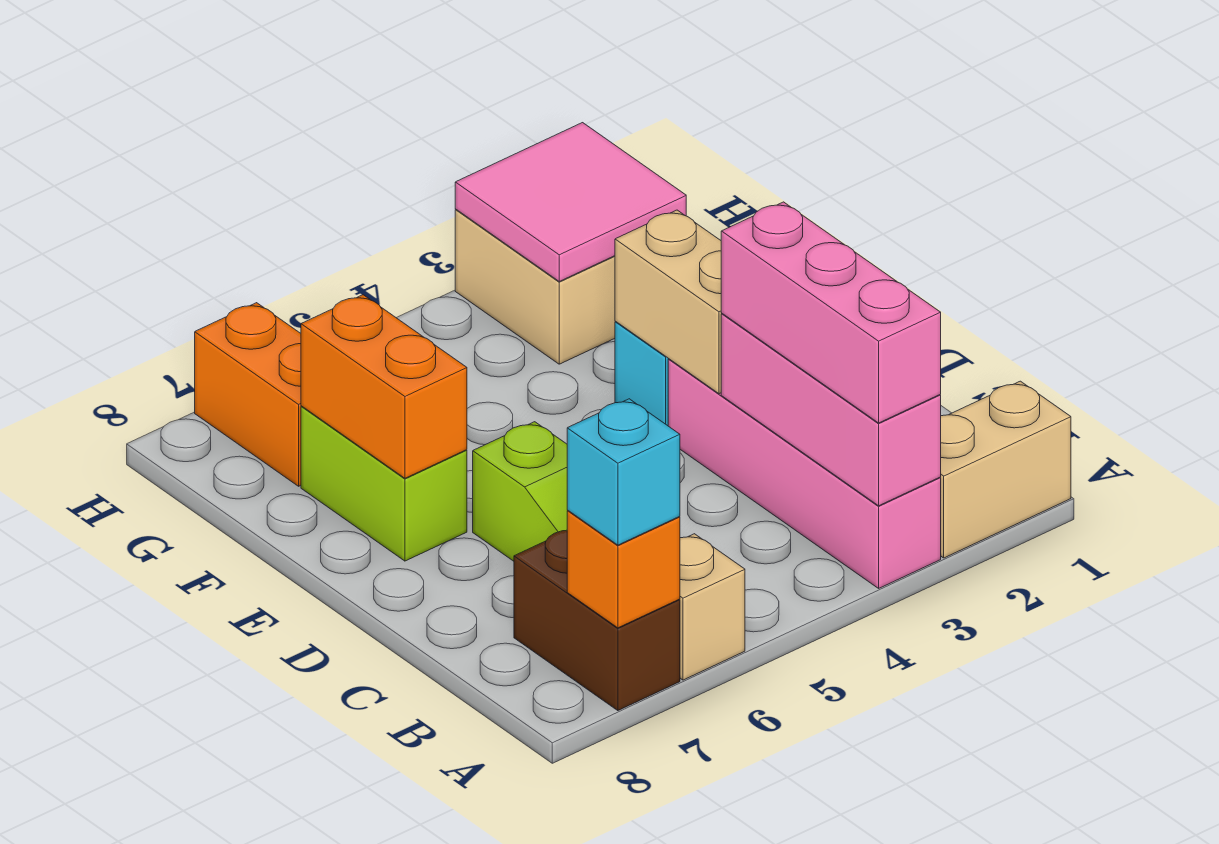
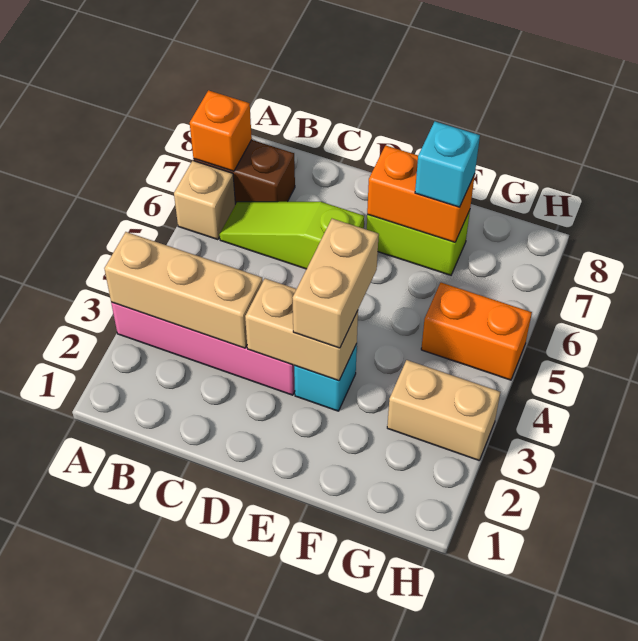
tan brick A1:A2 level 1 -> tan brick E3:E4 level 3
pink brick A3:C3 level 2 -> tan brick A3:C3 level 2
pink brick A3:C3 level 3 -> none
cyan brick A7 level 3 -> cyan brick F7 level 3
pink tile G2:H3 level 2 -> none
orange brick G7:H7 level 1 -> orange brick G5:H5 level 1

